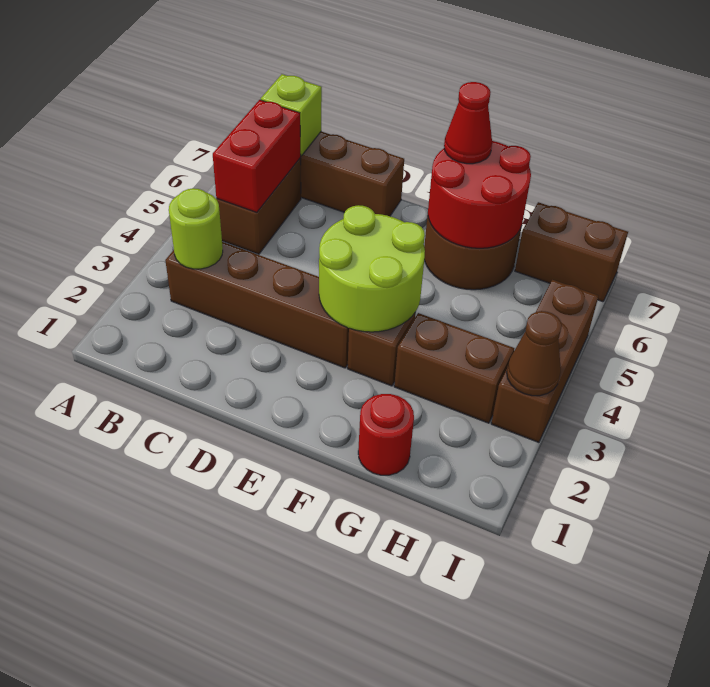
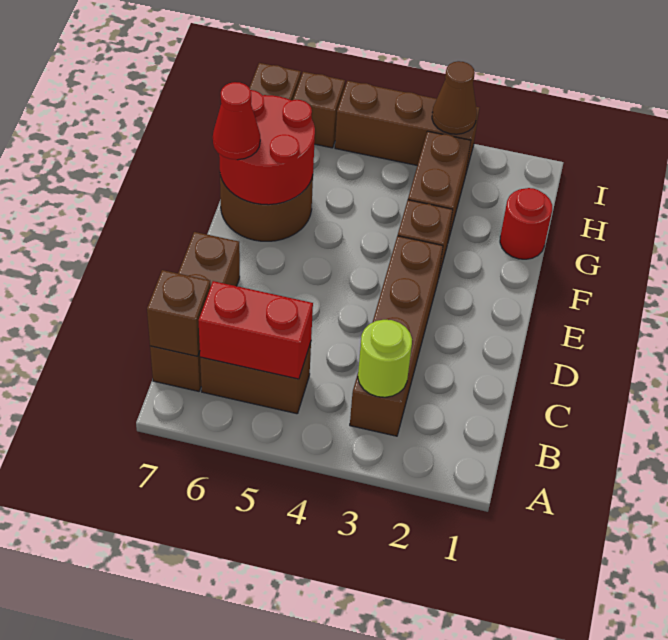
lime brick B7 level 2 -> brown brick B7 level 2
lime round brick E3:F4 level 2 -> none
none -> brown brick I6 level 1

